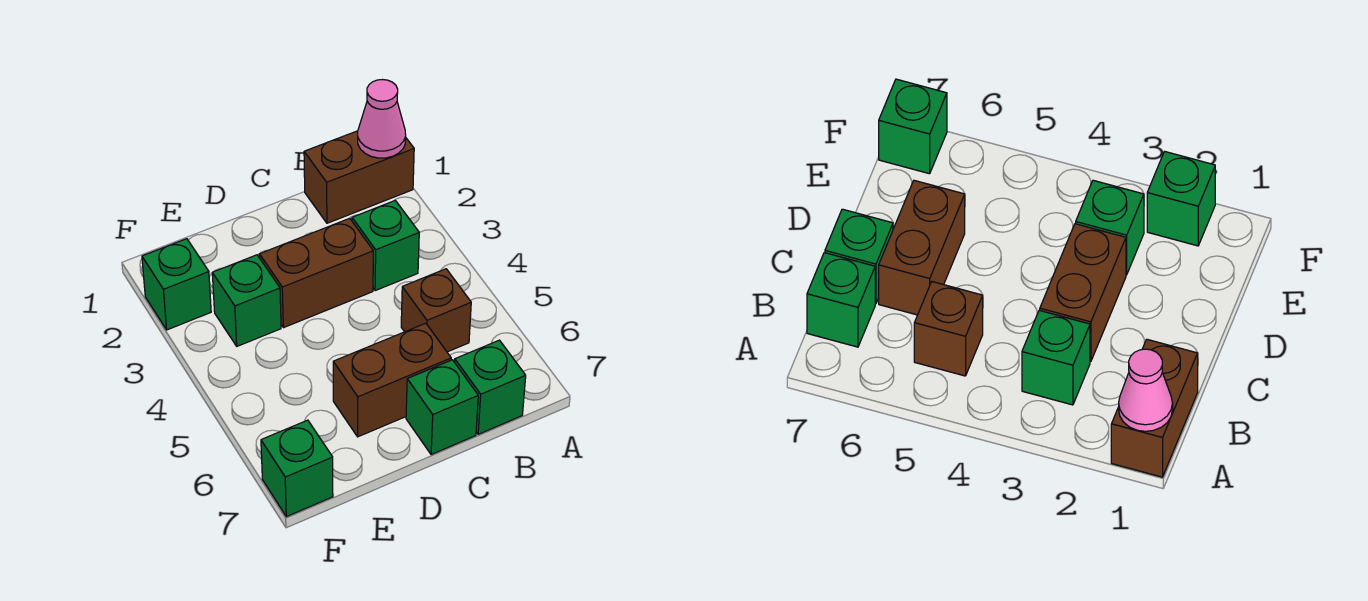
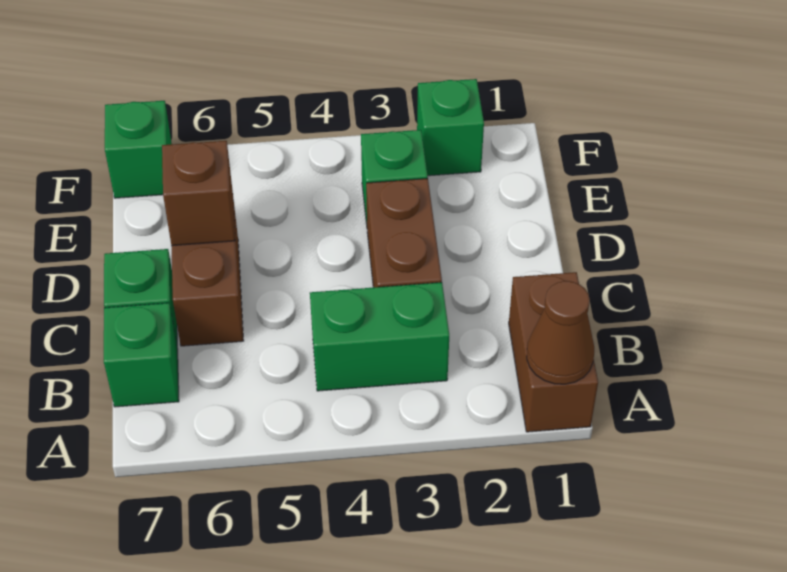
pink cone A1 level 2 -> brown cone A1 level 2
green brick B3 level 1 -> green brick B3:B4 level 1
brown brick B5 level 1 -> brown brick D6 level 2

